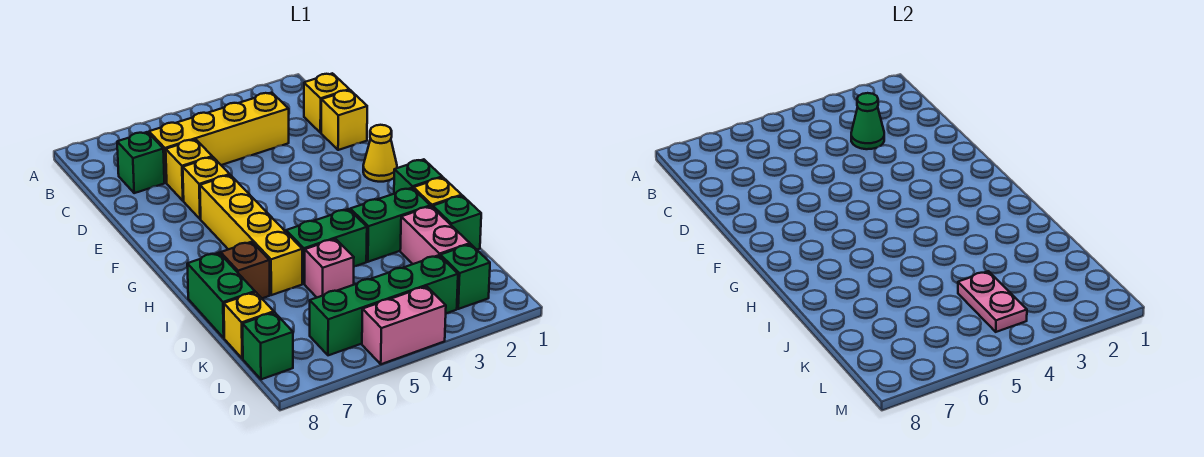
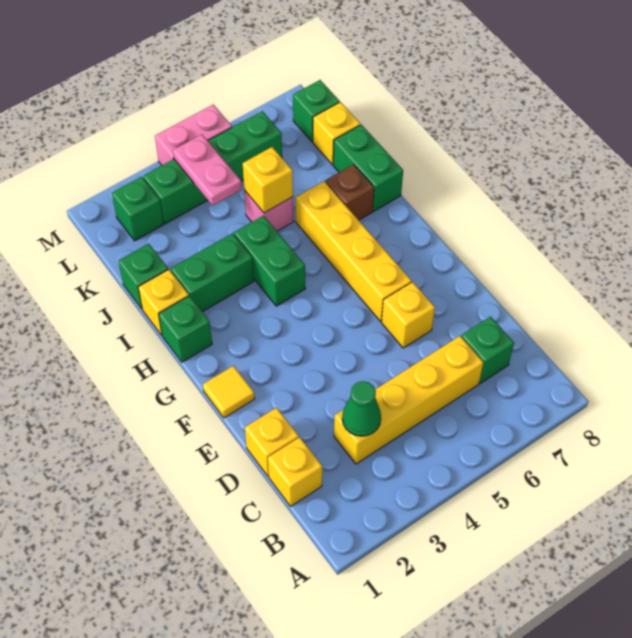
yellow brick D6 level 1 -> yellow brick J5 level 2
yellow cone F1 level 1 -> yellow tile F1 level 1
green brick I4:I5 level 1 -> green brick H4:I4 level 1
pink brick J2:K2 level 1 -> none

